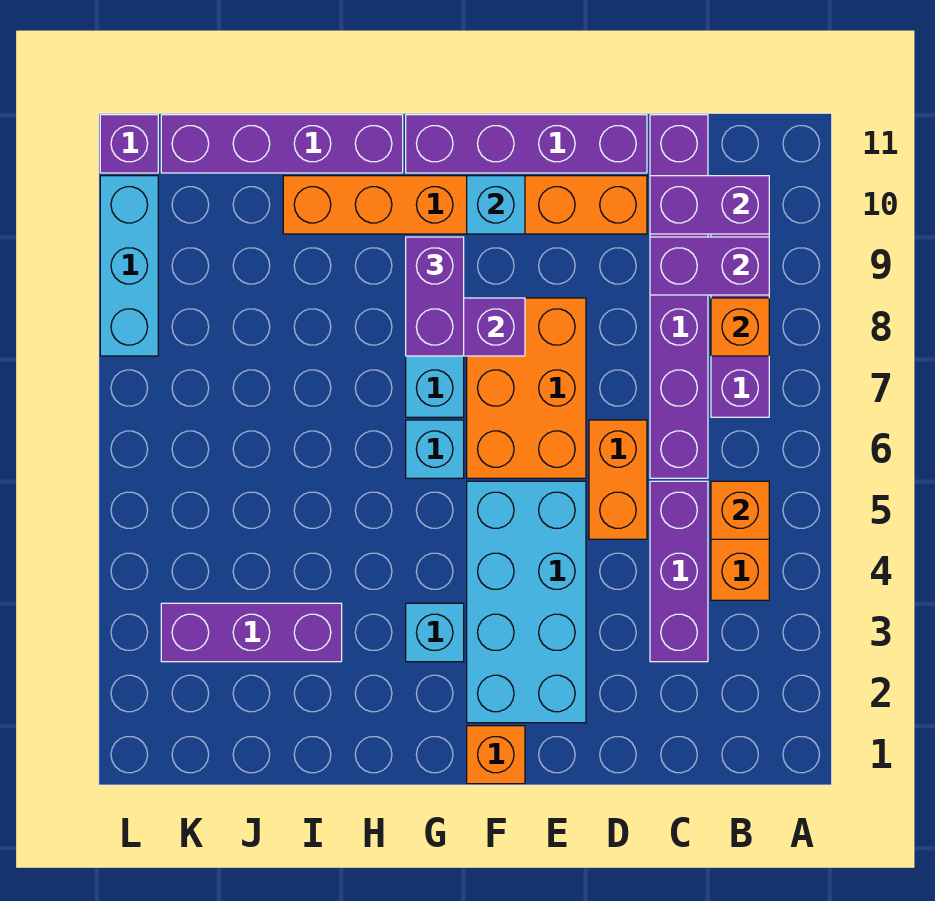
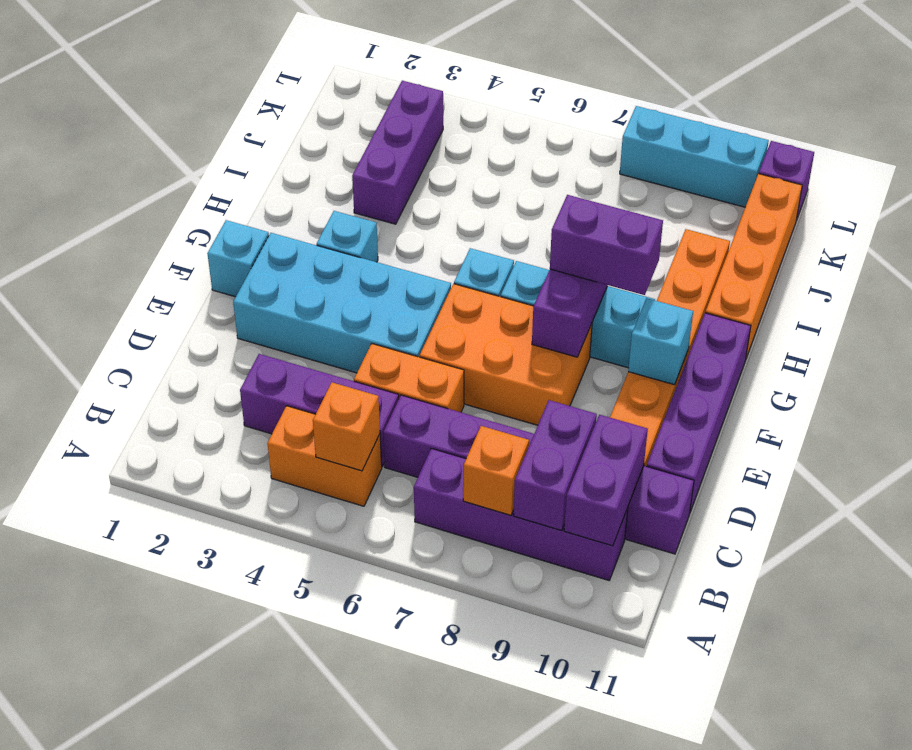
orange brick F1 level 1 -> cyan brick F1 level 1
purple brick H11:K11 level 1 -> orange brick H11:K11 level 1

